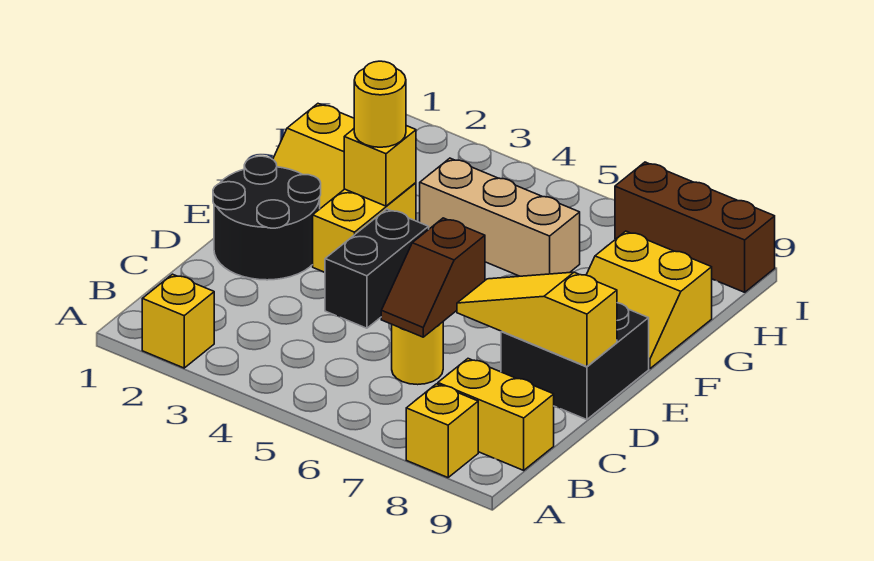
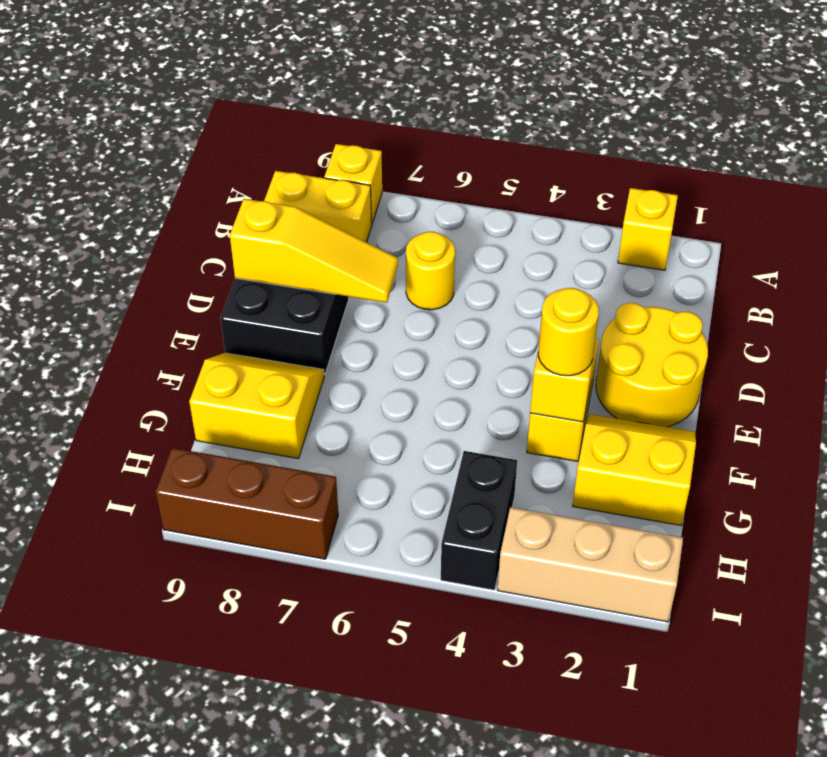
brown slope C6:D6 level 2 top D -> none
black round brick D1:E2 level 1 -> yellow round brick D1:E2 level 1
black brick D4:E4 level 1 -> black brick H4:I4 level 1
tan brick G4:G6 level 1 -> tan brick I1:I3 level 1

